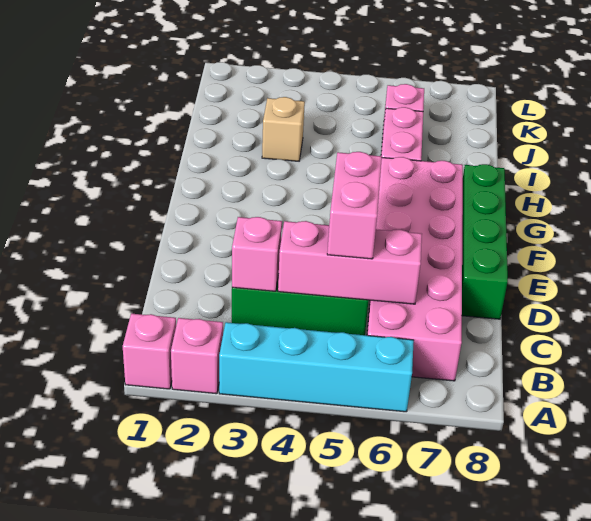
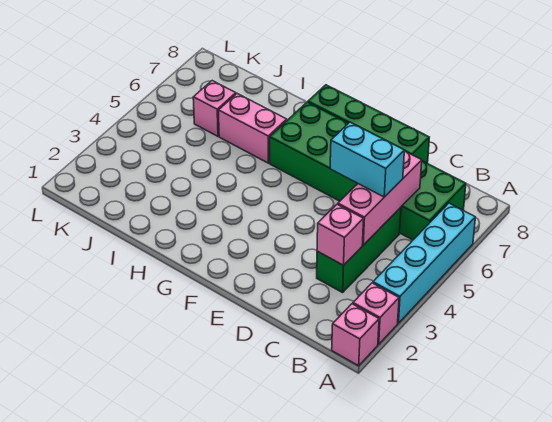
pink brick B6:G7 level 1 -> green brick B6:G7 level 1
pink brick C5:D5 level 3 -> cyan brick C5:D5 level 3
tan brick I3 level 1 -> none

